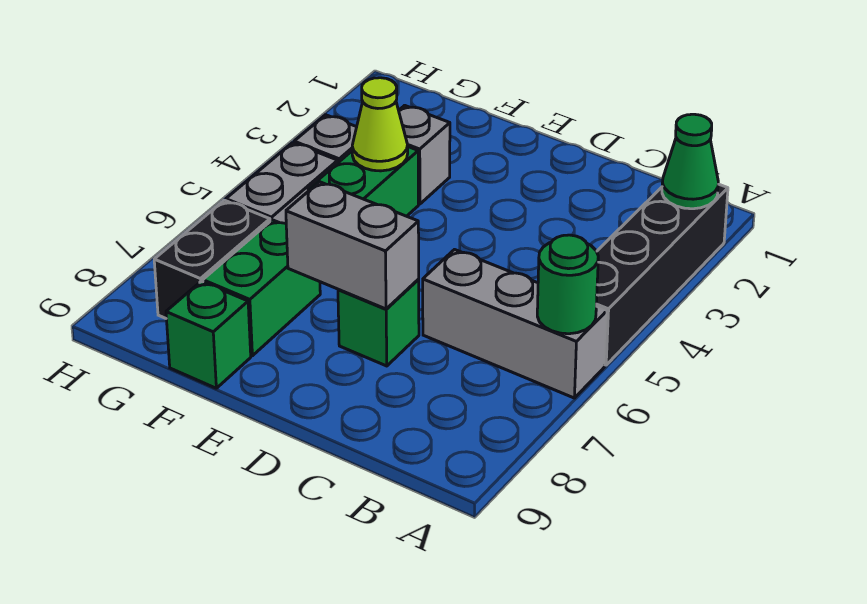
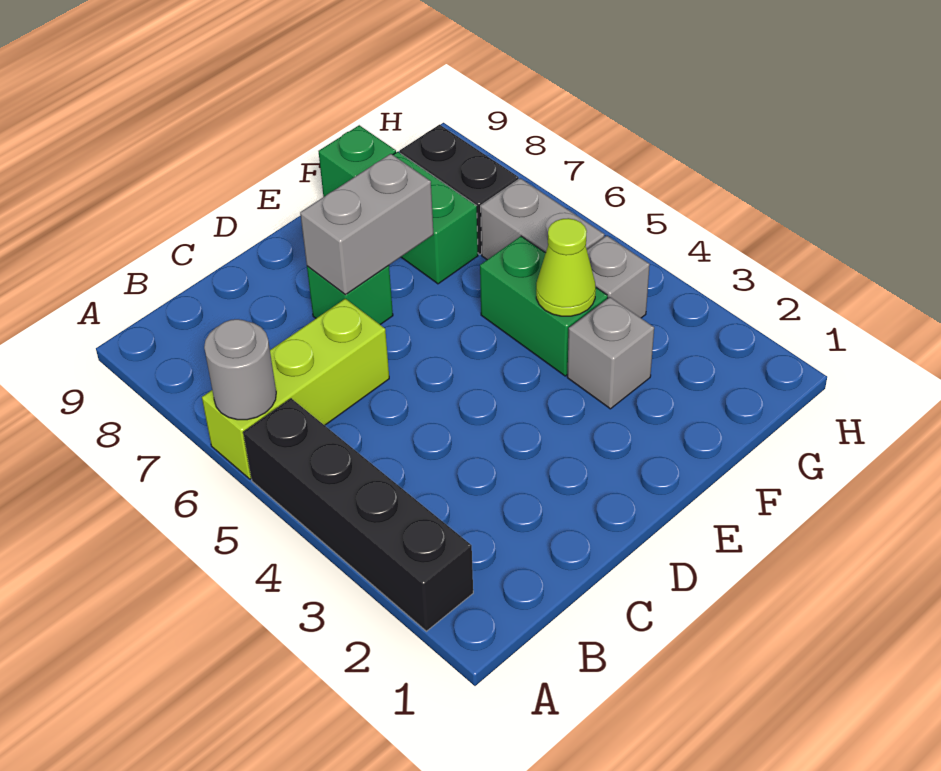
green cone A2 level 2 -> none
grey brick A6:C6 level 1 -> lime brick A6:C6 level 1
green round brick A6 level 2 -> grey round brick A6 level 2

